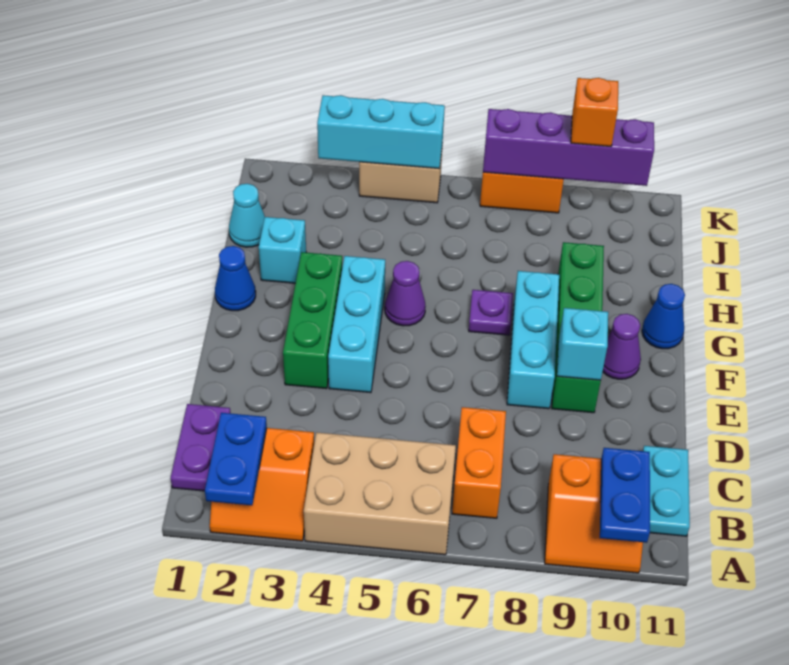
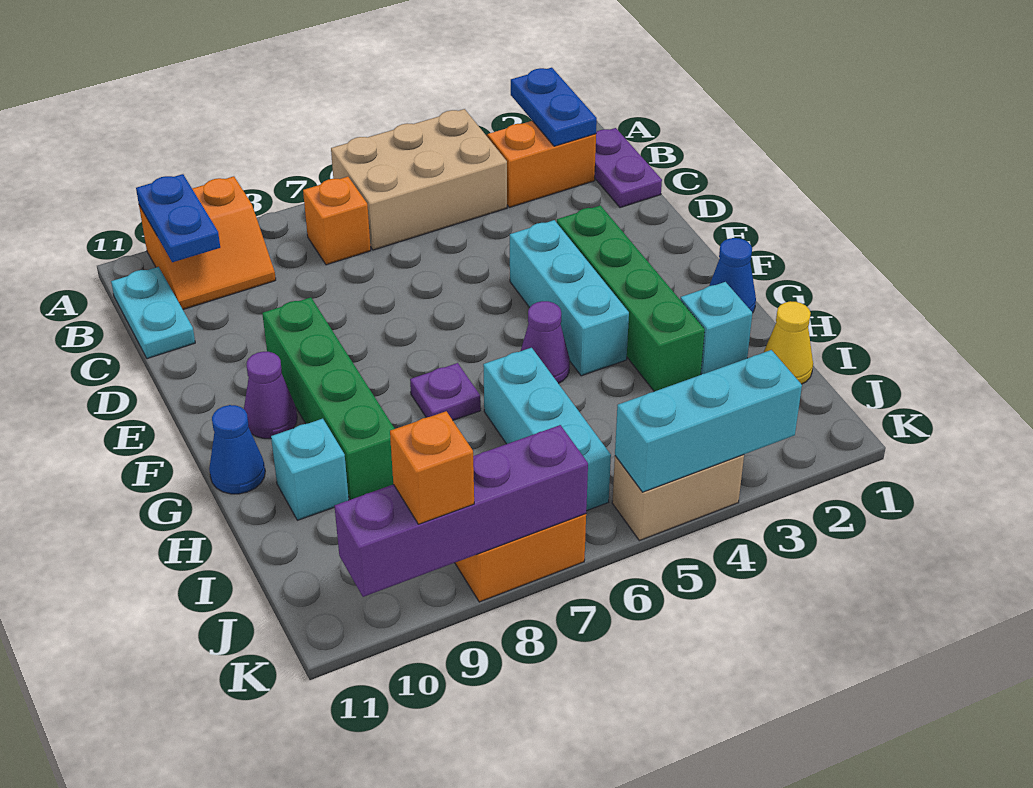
orange slope A9:B10 level 1 top B -> orange slope A9:B10 level 1 top A
orange brick B7:C7 level 1 -> orange brick B7 level 1
green brick E3:G3 level 1 -> green brick E3:H3 level 1
cyan brick E8:G8 level 1 -> cyan brick H6:J6 level 1
cyan brick E9 level 2 -> cyan brick H10 level 1
cyan cone I1 level 1 -> yellow cone I1 level 1

